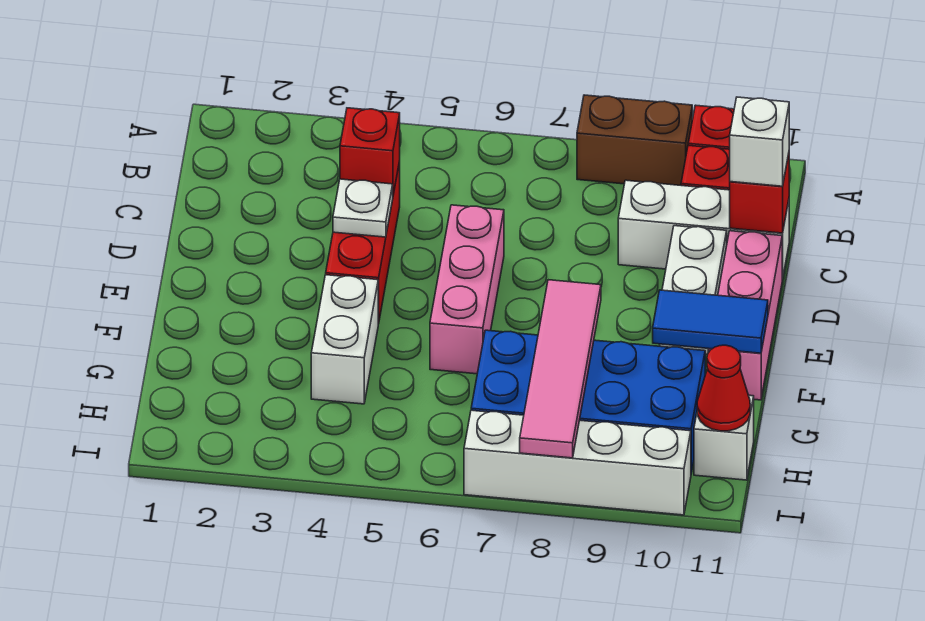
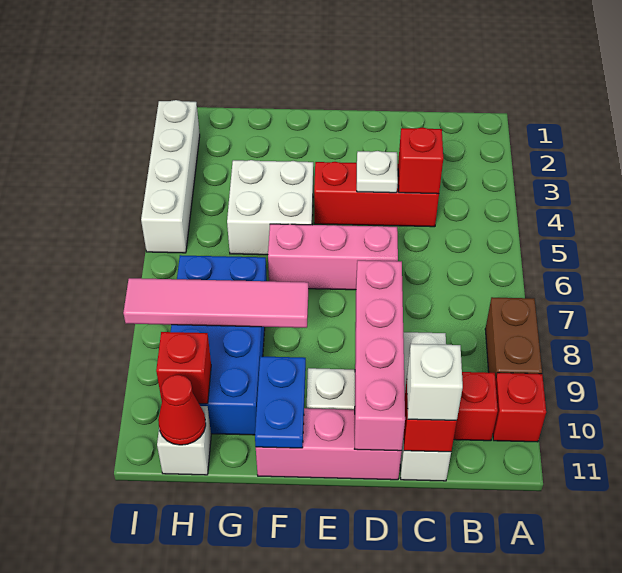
none -> pink brick D8:D11 level 2
white brick F4:G4 level 1 -> white brick F4:G5 level 1
blue tile F10:F11 level 2 -> blue plate F10:F11 level 2
none -> red brick H10 level 2
white brick I7:I10 level 1 -> white brick I2:I5 level 1

